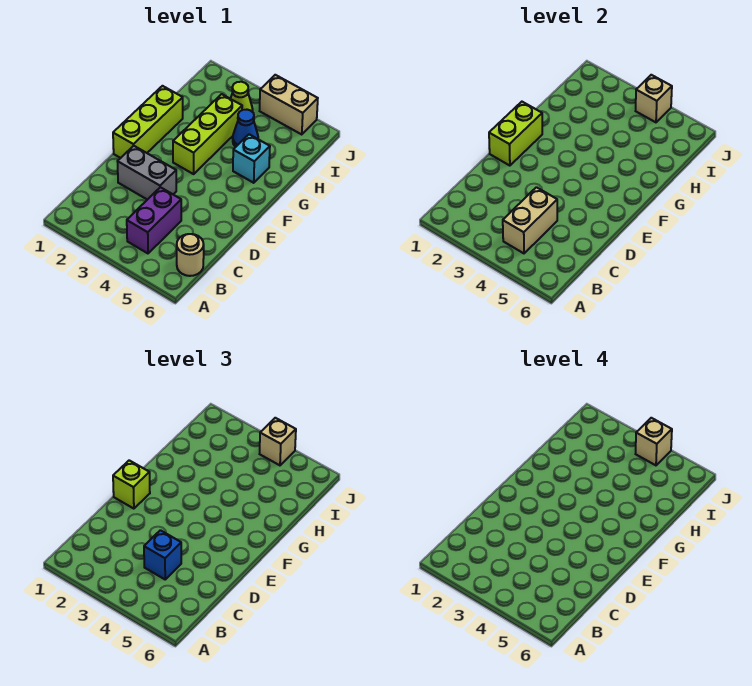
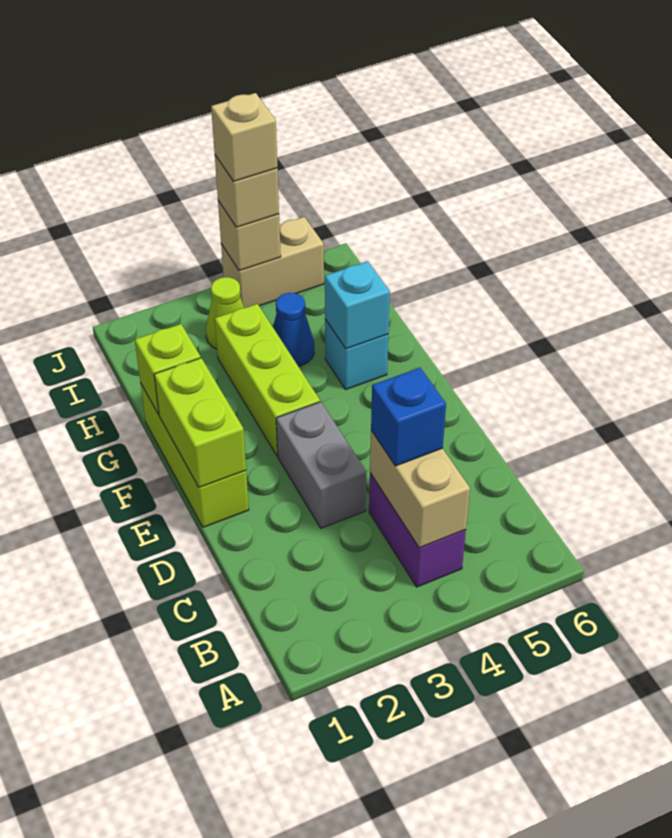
tan round brick B6 level 1 -> none
grey brick D2:D3 level 1 -> grey brick D3:E3 level 1
lime brick E1 level 3 -> lime brick G1 level 2
none -> cyan brick G5 level 2

